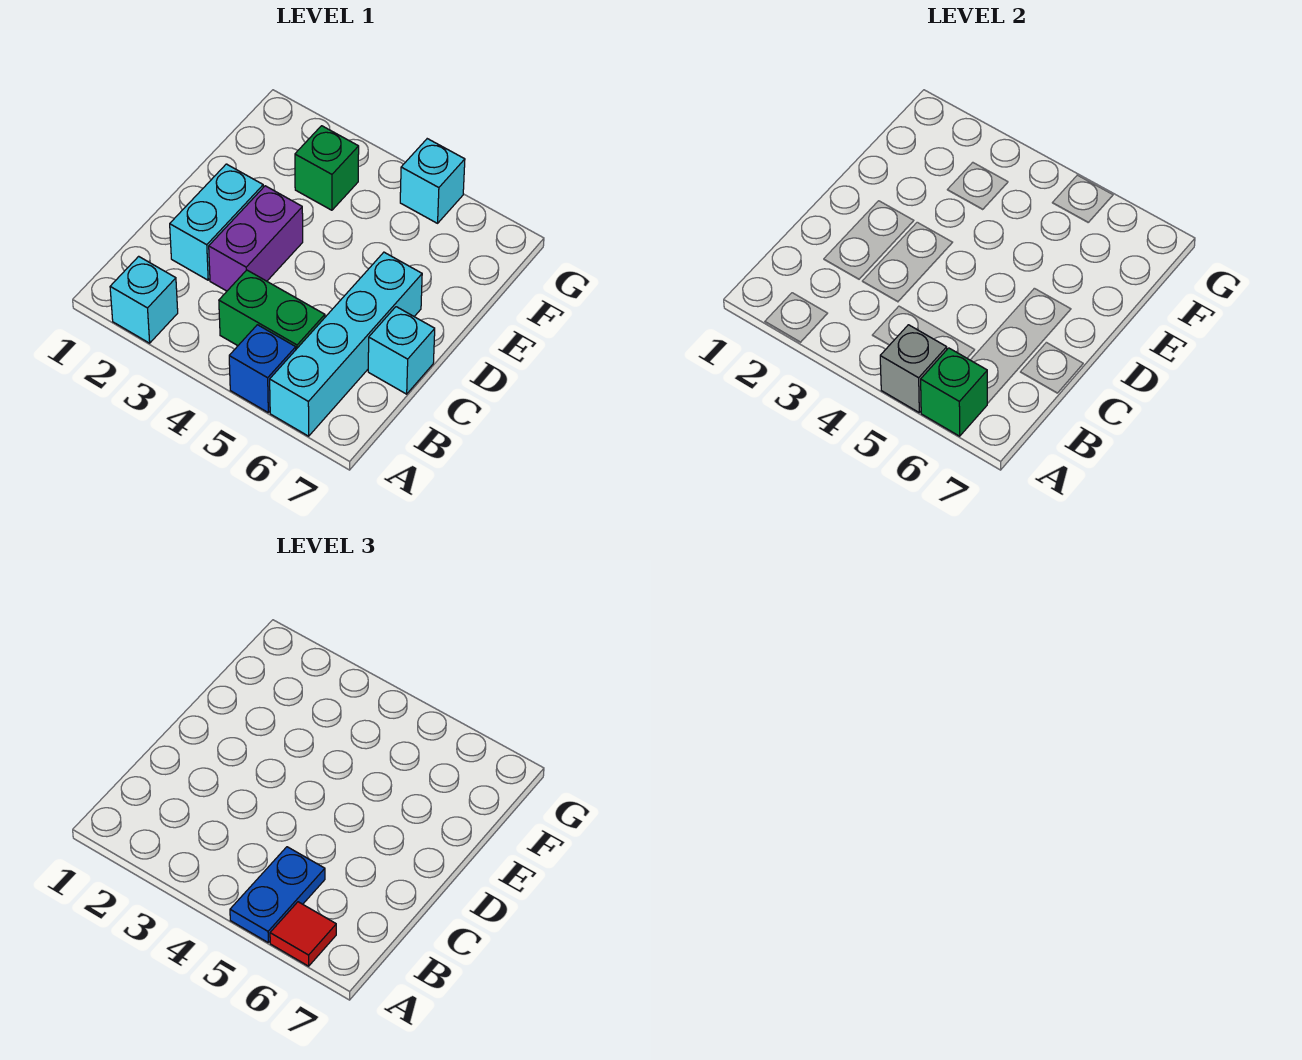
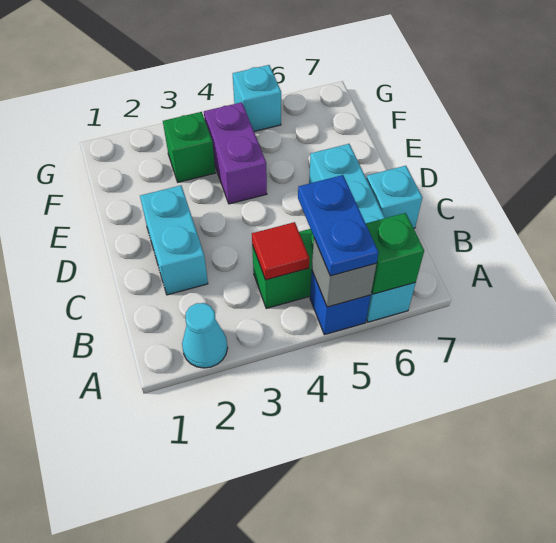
cyan brick A2 level 1 -> cyan cone A2 level 1
red tile A6 level 3 -> red tile B4 level 2
purple brick C3:D3 level 1 -> purple brick E4:F4 level 1

